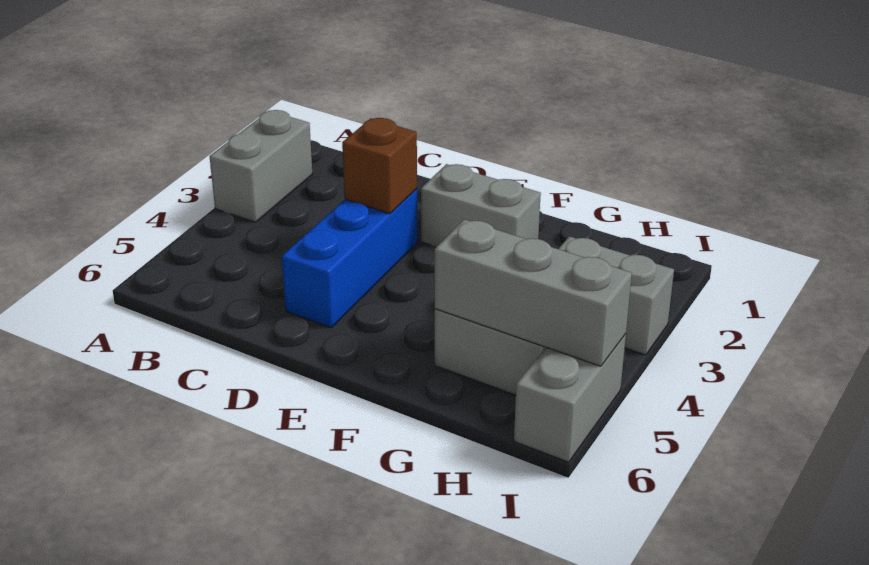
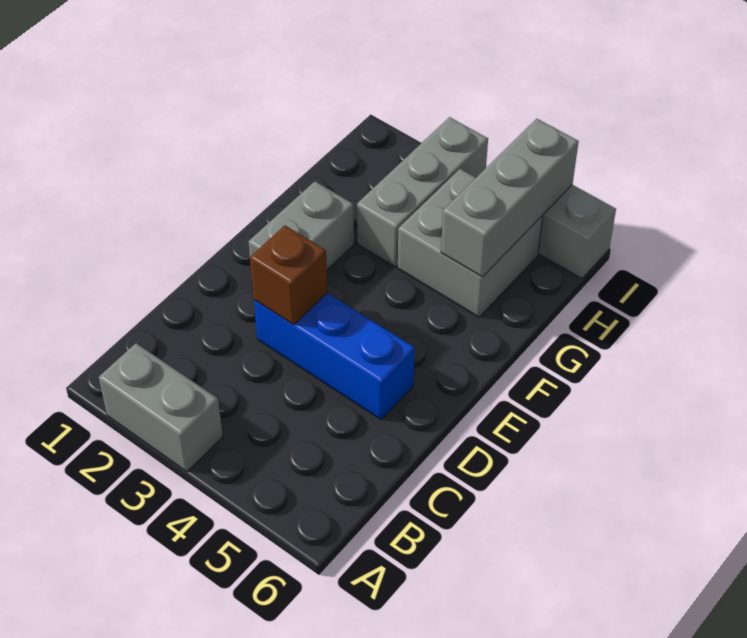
grey brick H3:I3 level 1 -> grey brick G3:I3 level 1

